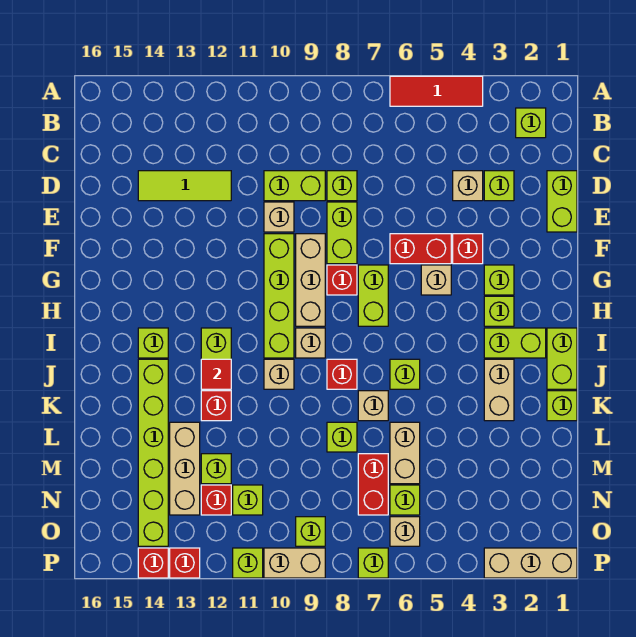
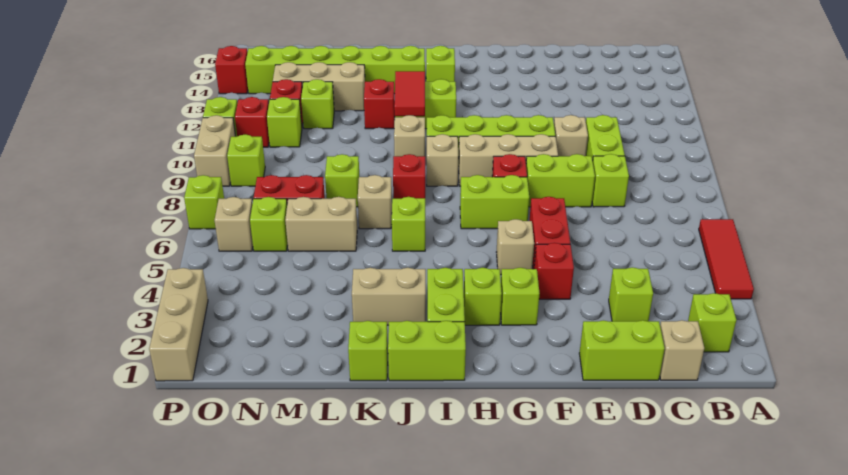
tan brick D4 level 1 -> tan brick C1 level 1
lime tile D12:D14 level 1 -> none
red tile J12 level 2 -> red tile J11:J12 level 2
red brick P13 level 1 -> red brick O11 level 1

